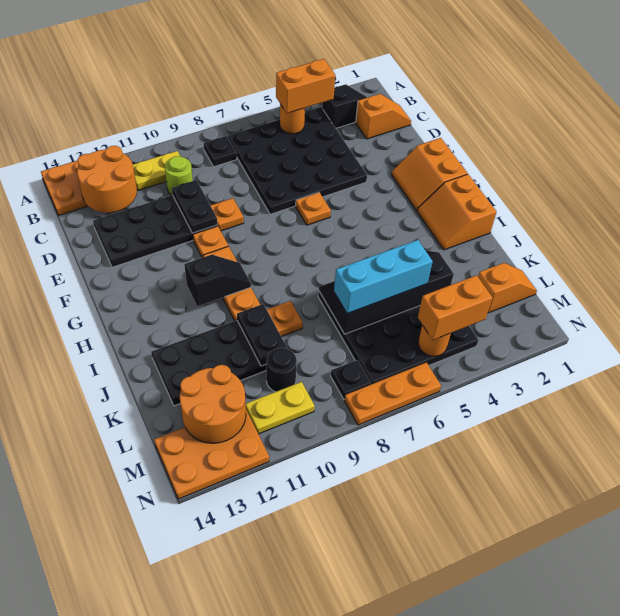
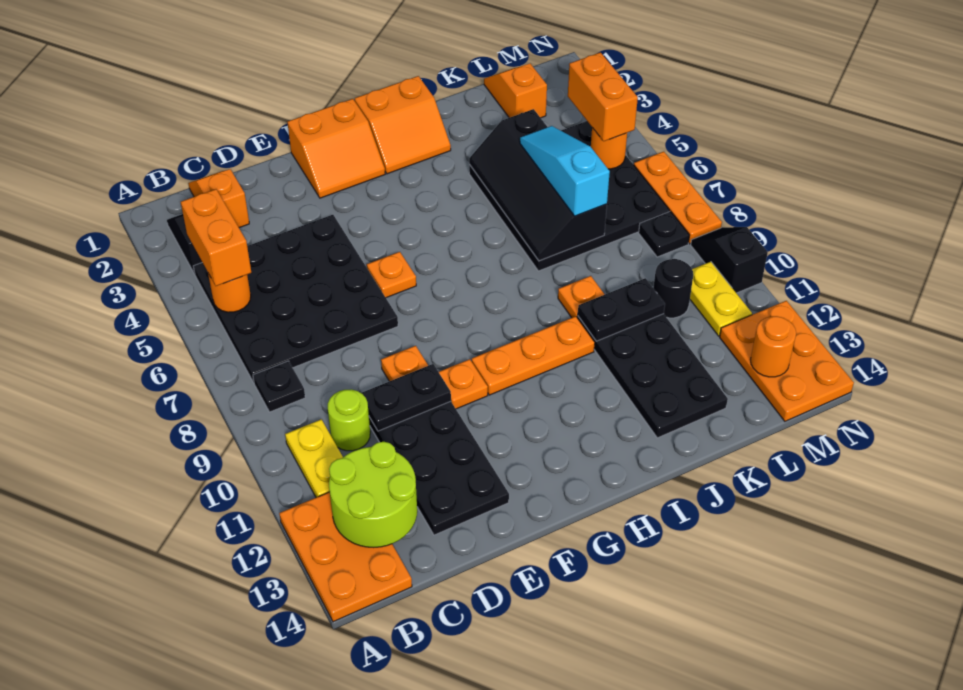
orange round brick B12:C13 level 2 -> lime round brick B12:C13 level 2
black slope H10:H11 level 2 top 11 -> black slope N9:N10 level 1 top 10
cyan brick K5:K7 level 3 -> cyan slope K5:K7 level 3 top 7
orange round brick L12:M13 level 2 -> orange round brick M13 level 2

